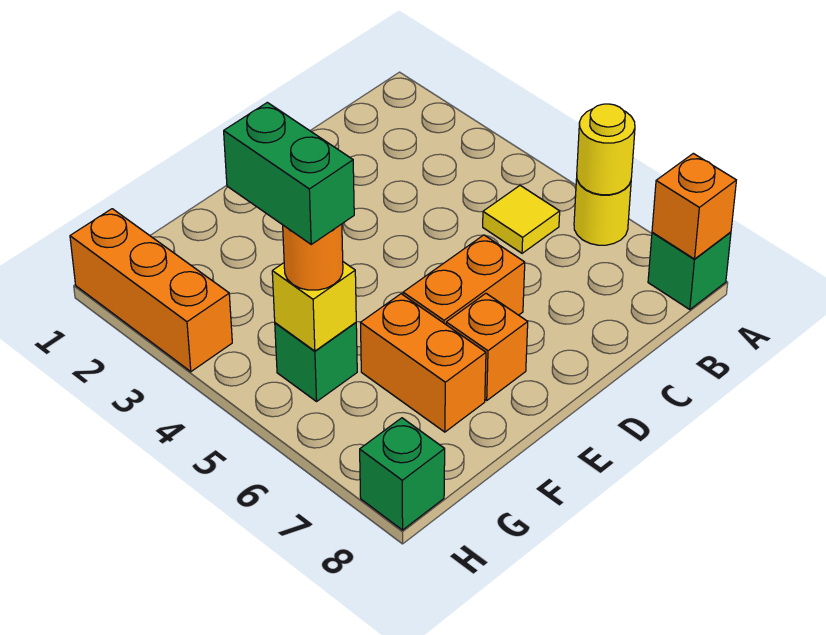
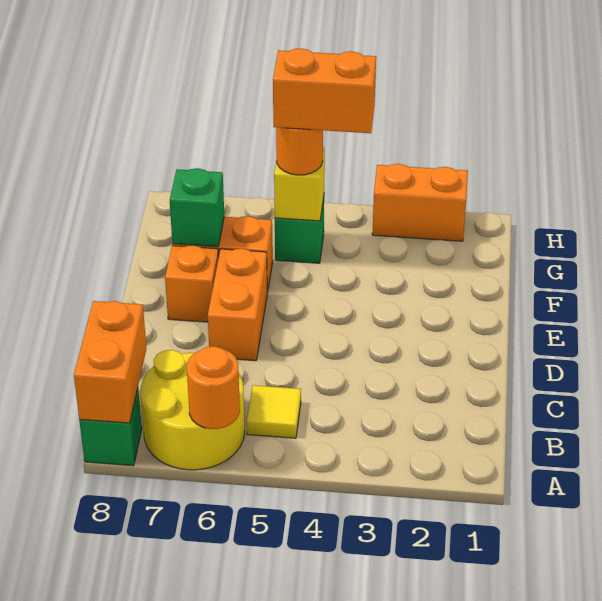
yellow round brick A6 level 1 -> yellow round brick A6:B7 level 1
yellow round brick A6 level 2 -> orange round brick A6 level 2
orange brick A8 level 2 -> orange brick A8:B8 level 2
green brick G4:G5 level 4 -> orange brick G4:G5 level 4
orange brick H1:H3 level 1 -> orange brick H2:H3 level 1
green brick H8 level 1 -> green brick F7 level 2

